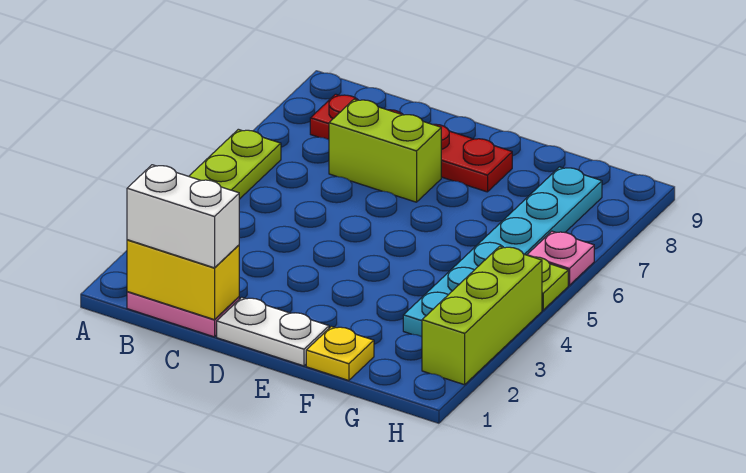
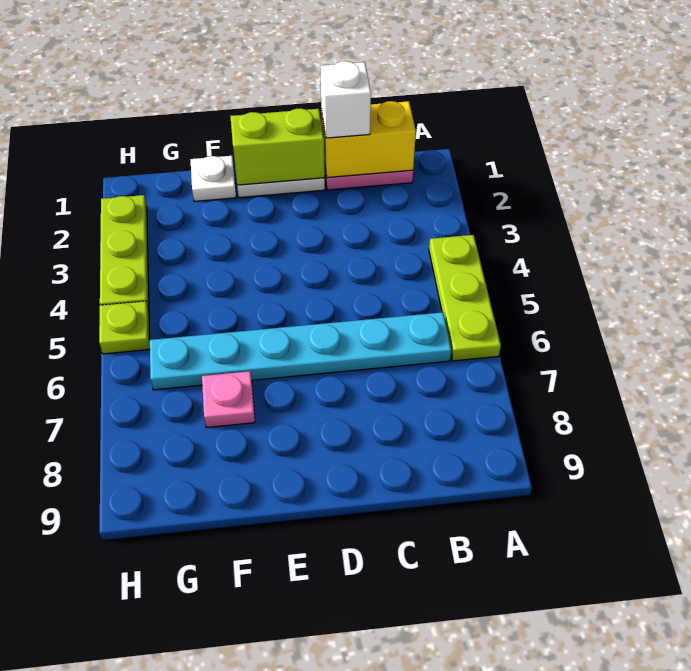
white brick B1:C1 level 3 -> white brick C1 level 3
red plate B8:E8 level 1 -> none
lime brick C7:D7 level 1 -> lime brick D1:E1 level 2
yellow plate F1 level 1 -> white plate F1 level 1
cyan plate G3:G8 level 1 -> cyan plate B6:G6 level 1
lime brick H2:H4 level 1 -> lime plate H2:H4 level 1
pink plate H6 level 1 -> pink plate F7 level 1

